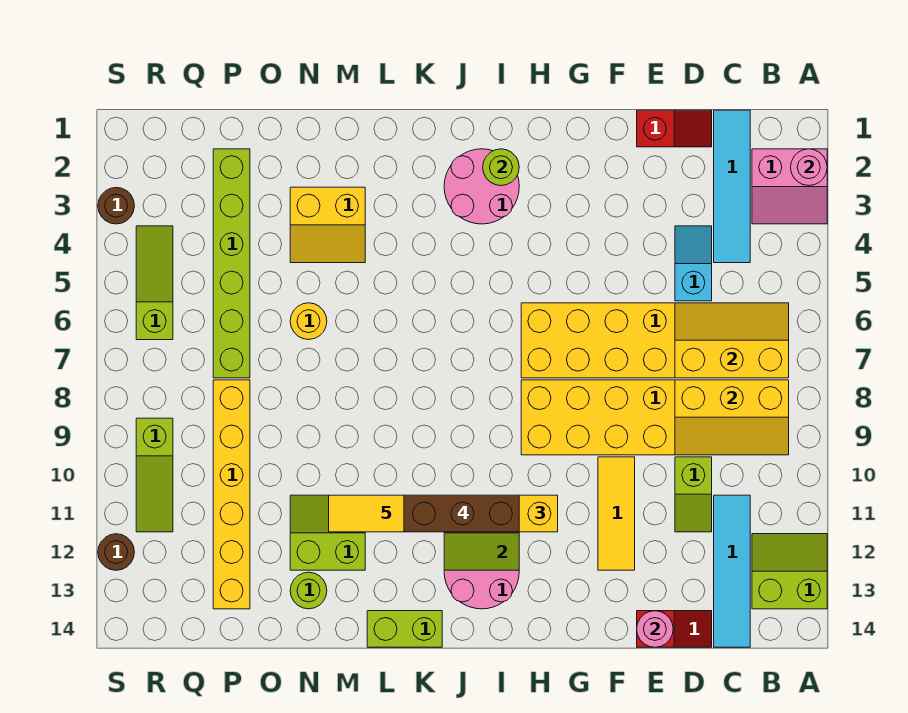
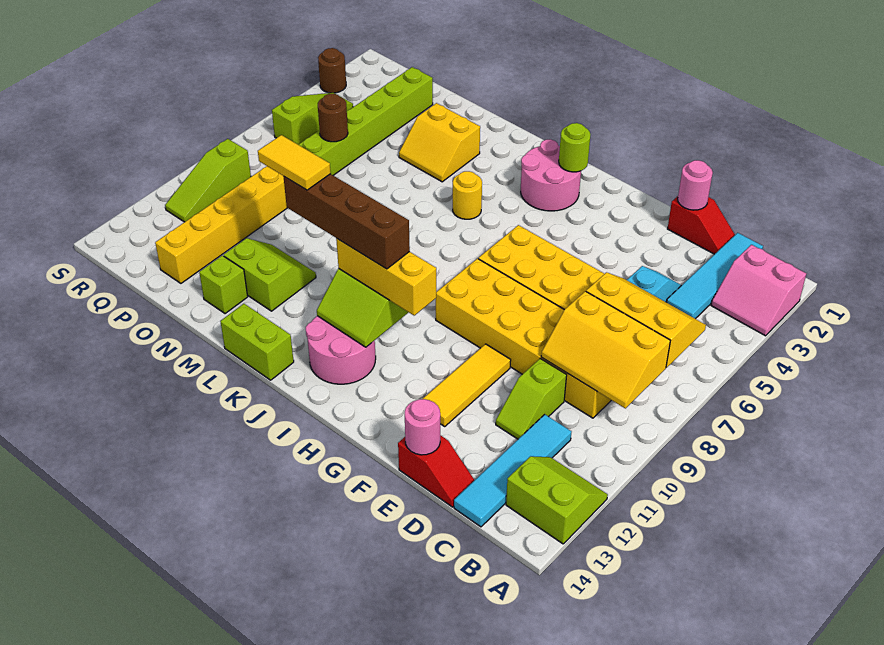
pink round brick A2 level 2 -> pink round brick E1 level 2
yellow round brick N6 level 1 -> yellow round brick K5 level 1
lime round brick N13 level 1 -> lime brick N13 level 1
brown round brick S12 level 1 -> brown round brick P6 level 2

